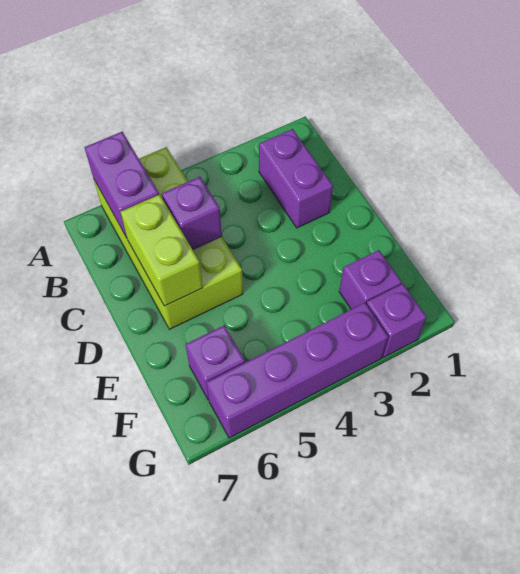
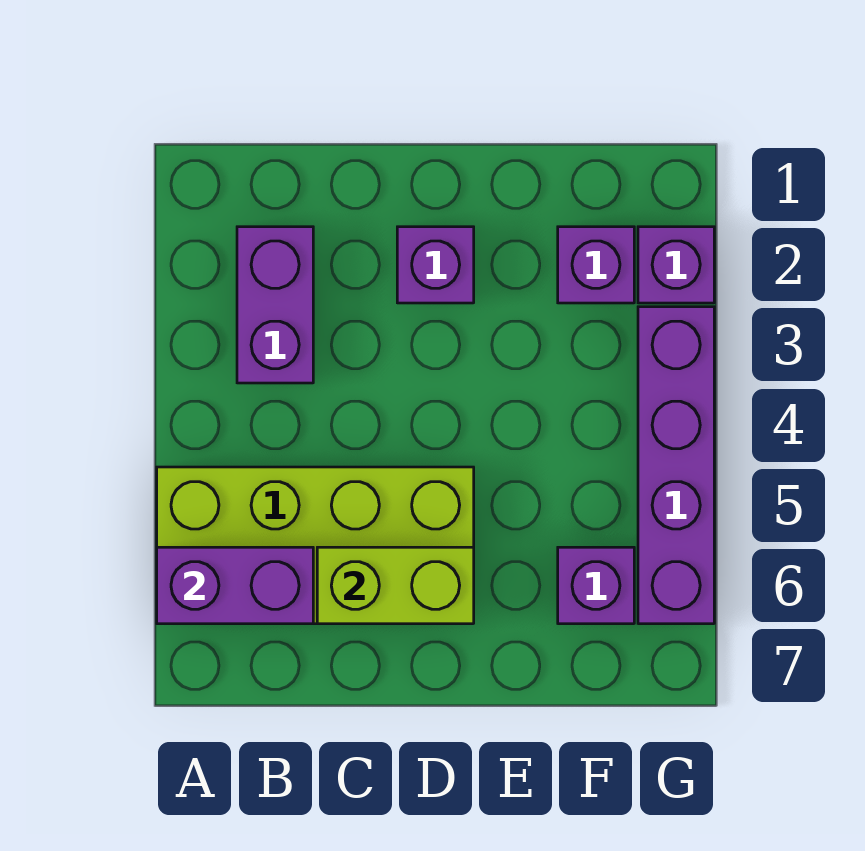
purple brick B2:C2 level 1 -> purple brick B2:B3 level 1
purple brick C5 level 2 -> purple brick D2 level 1

